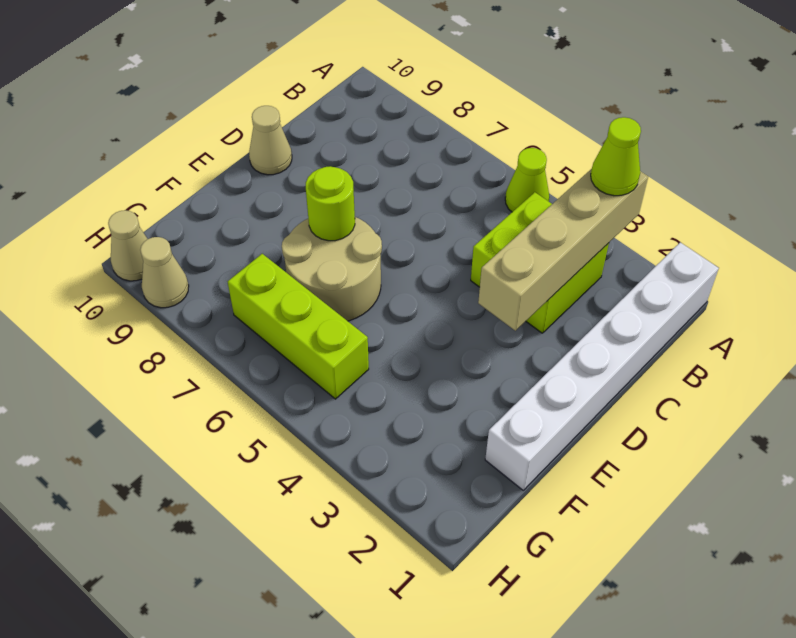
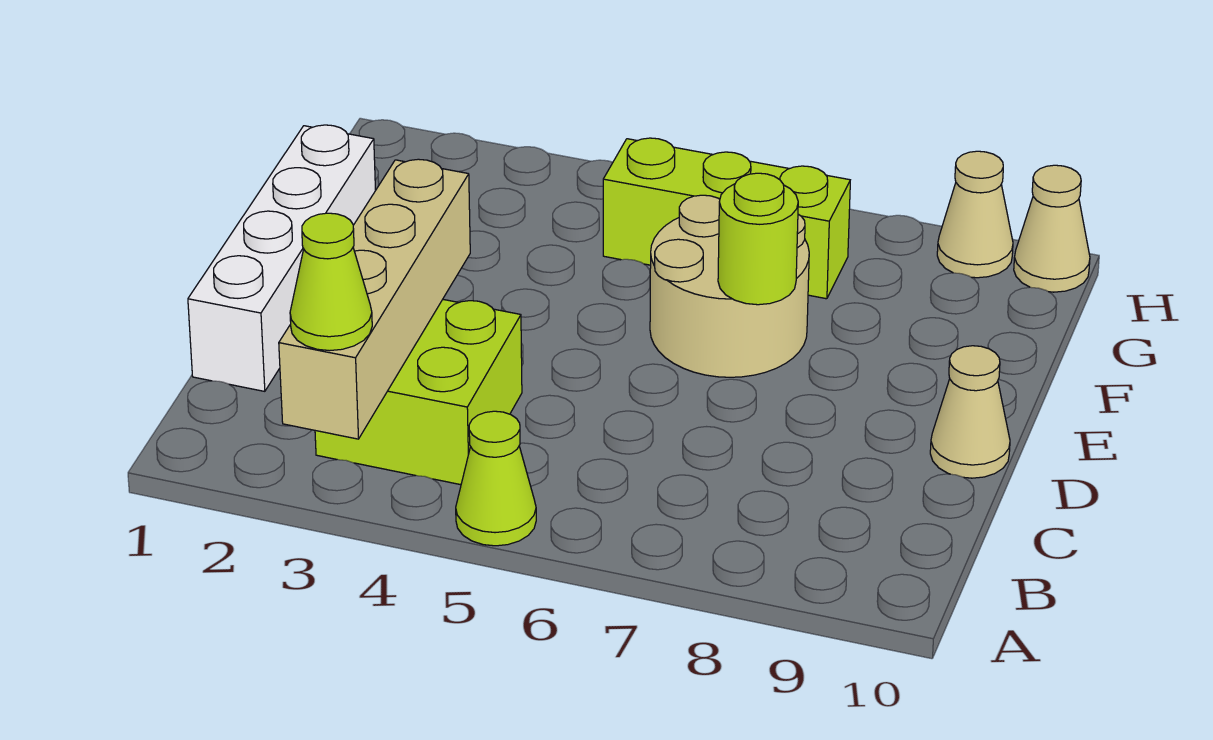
white brick A1:F1 level 1 -> white brick C1:F1 level 1

